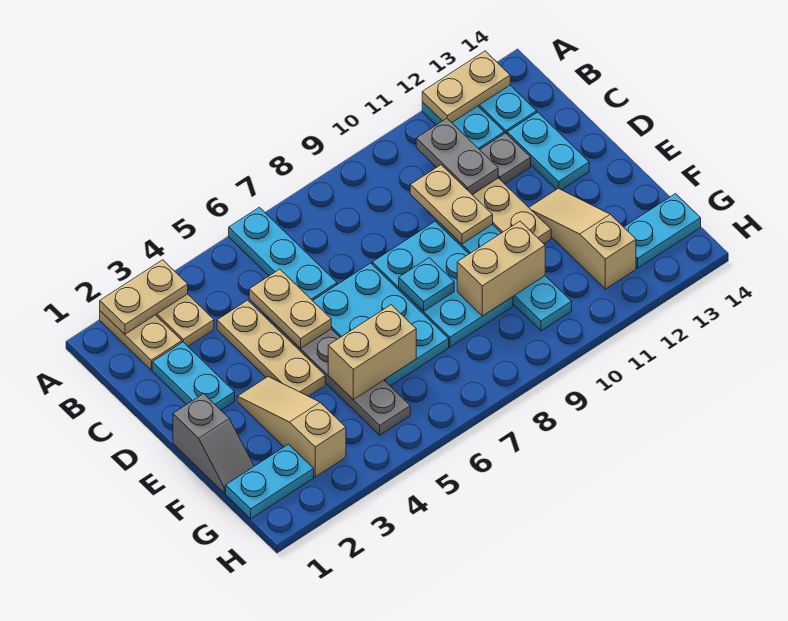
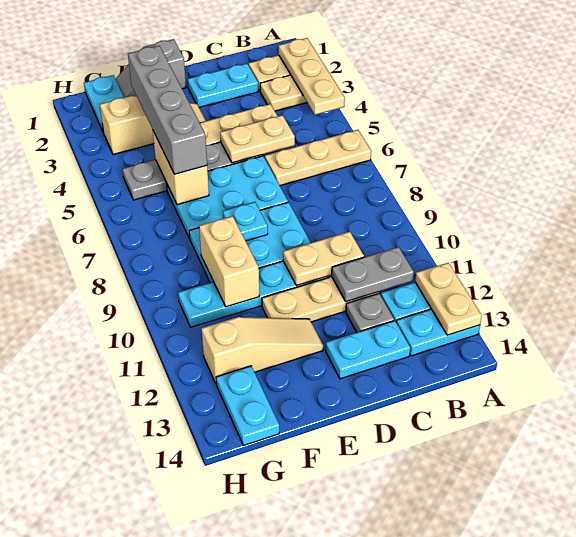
tan plate A2:A3 level 2 -> tan plate A2:A4 level 2
cyan plate A6:C6 level 1 -> tan plate A6:C6 level 1
none -> grey brick F3:F6 level 3

